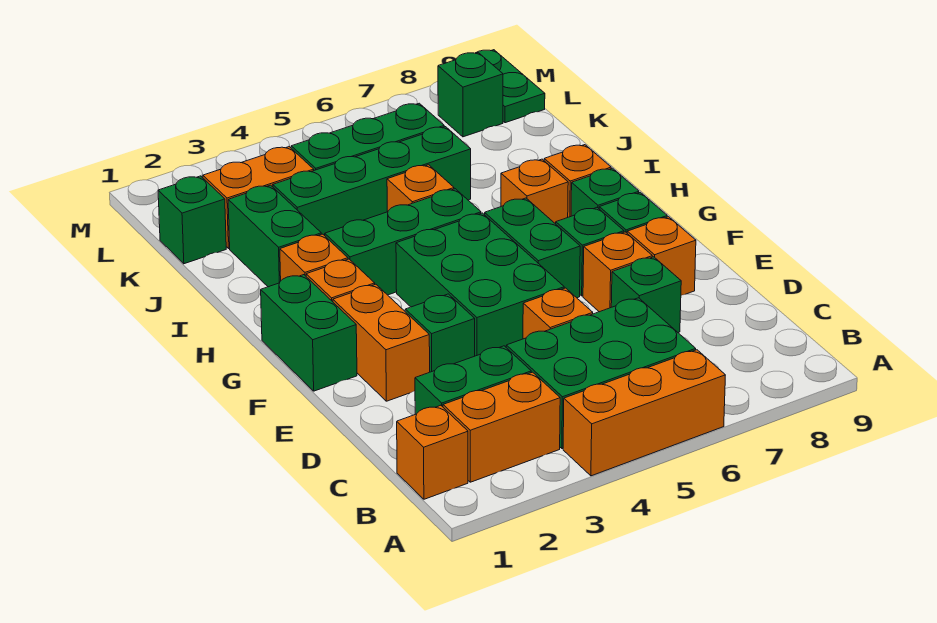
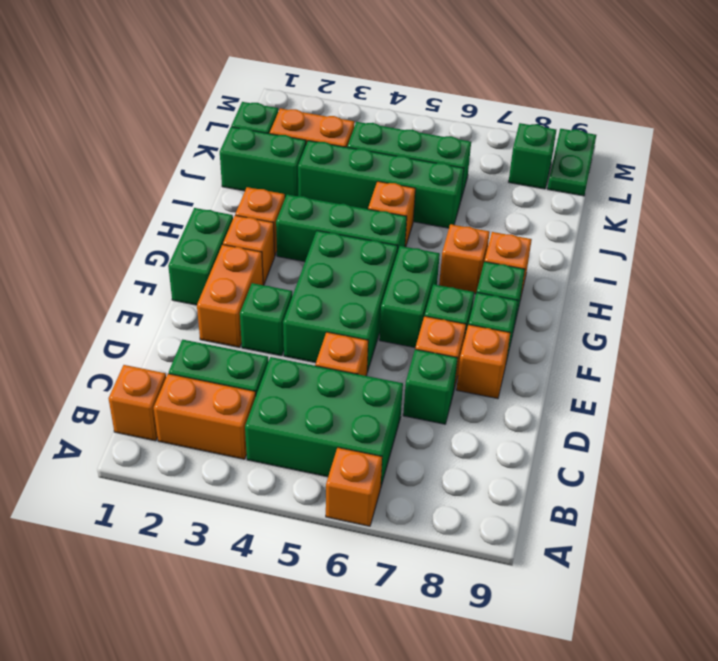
orange brick A4:A6 level 1 -> orange brick A6 level 1
green brick I2:J2 level 1 -> green brick J1:J2 level 1

